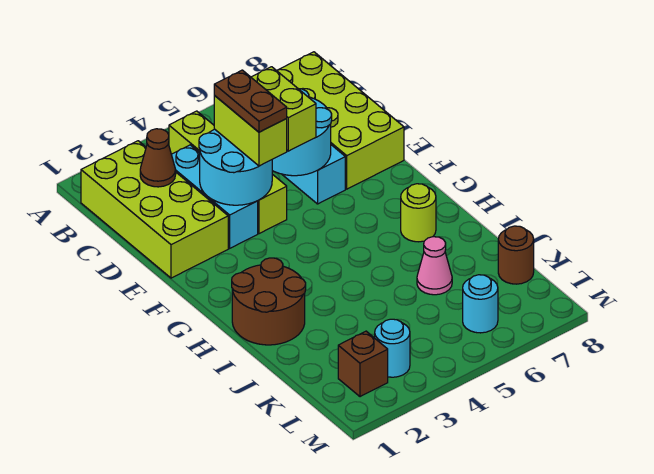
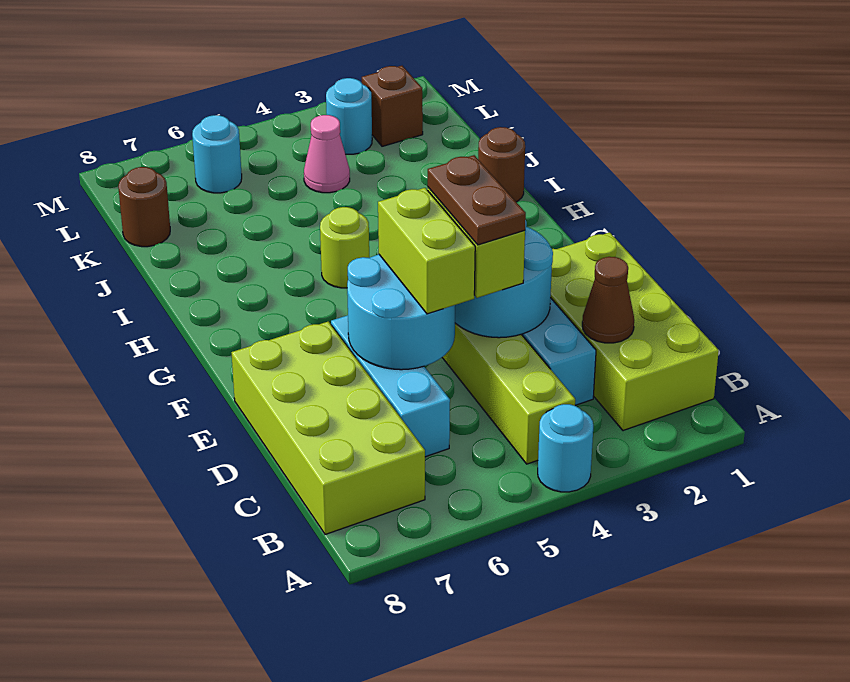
none -> cyan round brick A4 level 1
brown round brick H1:I2 level 1 -> brown round brick I1 level 1
lime round brick H7 level 1 -> lime round brick H5 level 1
pink cone J6 level 1 -> pink cone K4 level 1

